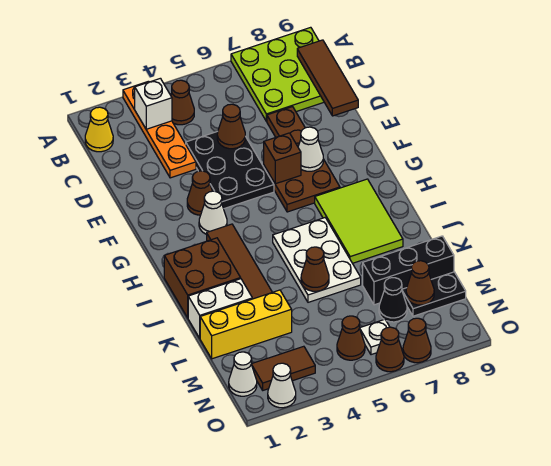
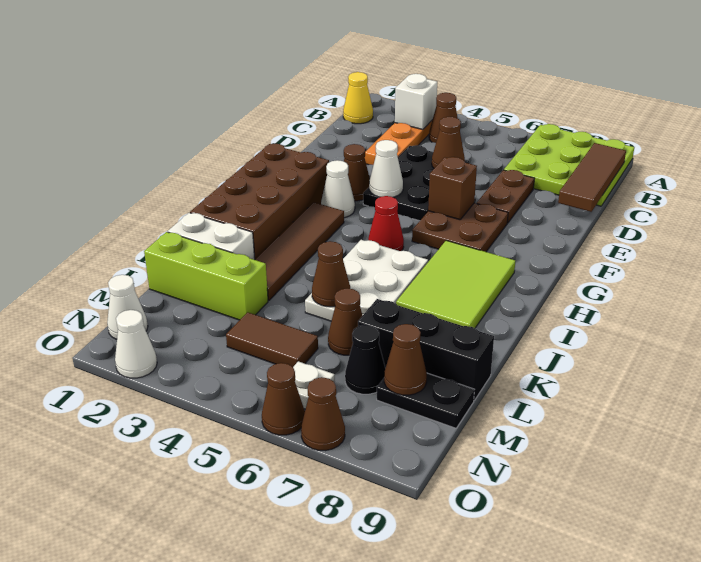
white cone F7 level 2 -> white cone F4 level 2
none -> red cone H5 level 1
brown brick I1:J2 level 1 -> brown brick G1:J2 level 1
yellow brick L1:L3 level 1 -> lime brick L1:L3 level 1
brown tile N2:N3 level 1 -> brown tile M4:M5 level 1
brown cone N5 level 1 -> brown cone L6 level 1

